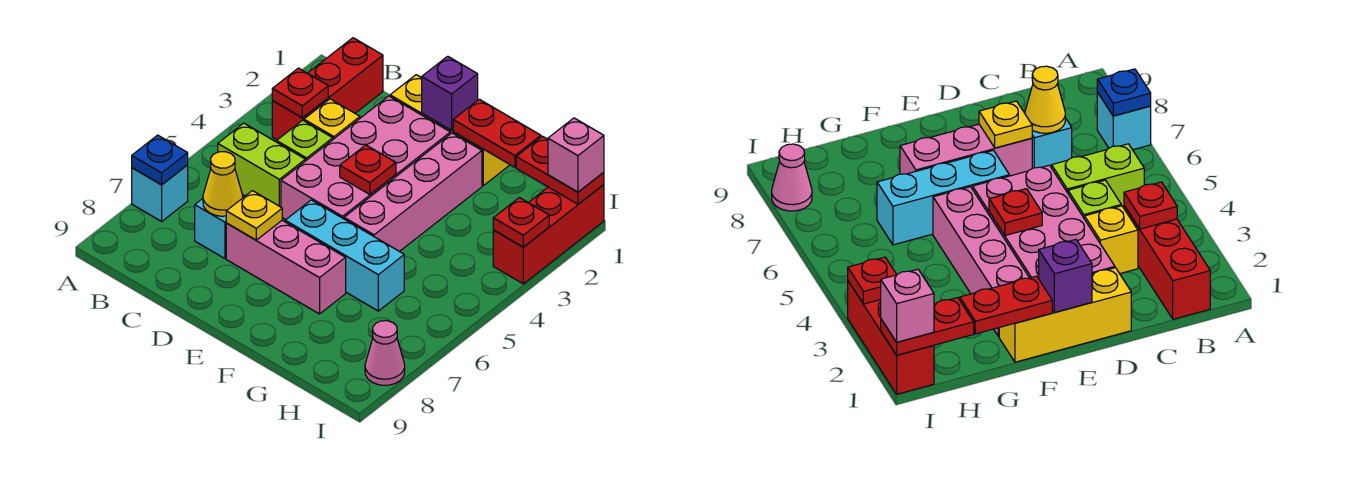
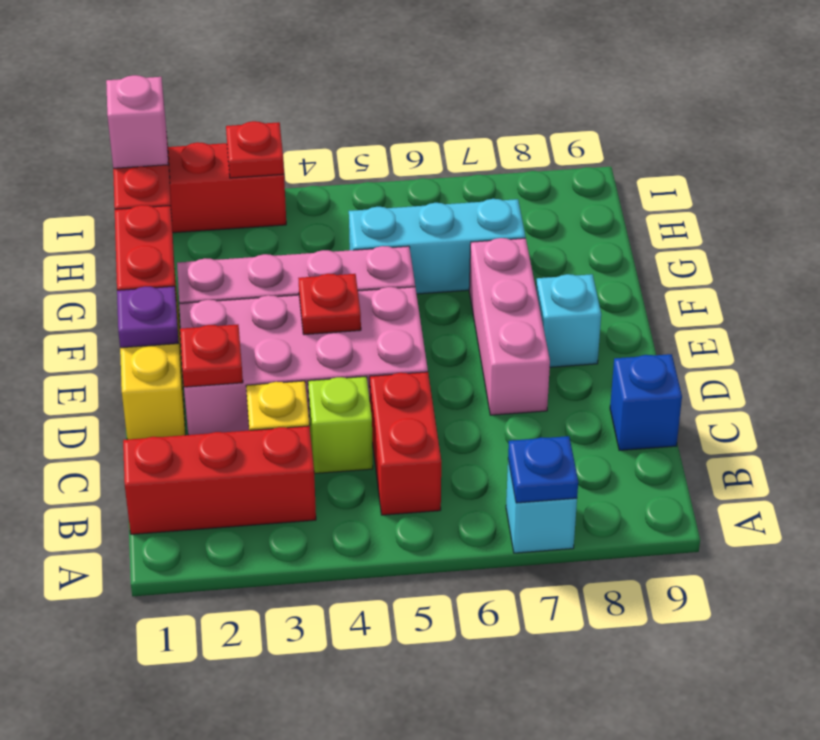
red plate B3 level 2 -> red plate D2 level 2
lime brick B5:C5 level 1 -> red brick B5:C5 level 1
cyan brick C7 level 1 -> cyan brick E8 level 1
yellow cone C7 level 2 -> none
none -> blue brick C9 level 1
yellow plate D7 level 2 -> none
purple brick E1 level 2 -> purple plate E1 level 2
cyan brick E6:G6 level 1 -> cyan brick G5:G7 level 1
pink cone I8 level 1 -> none

